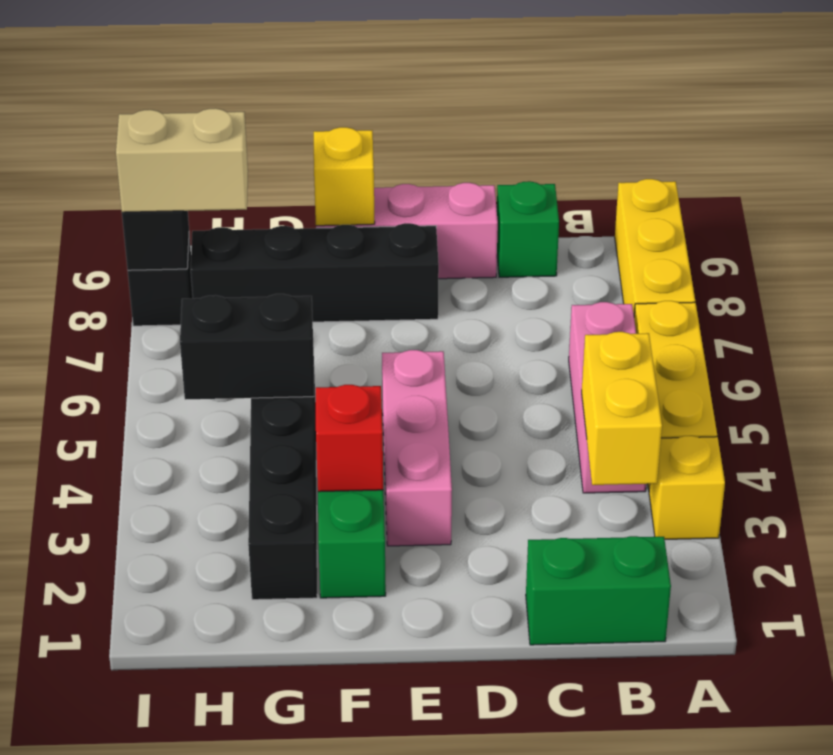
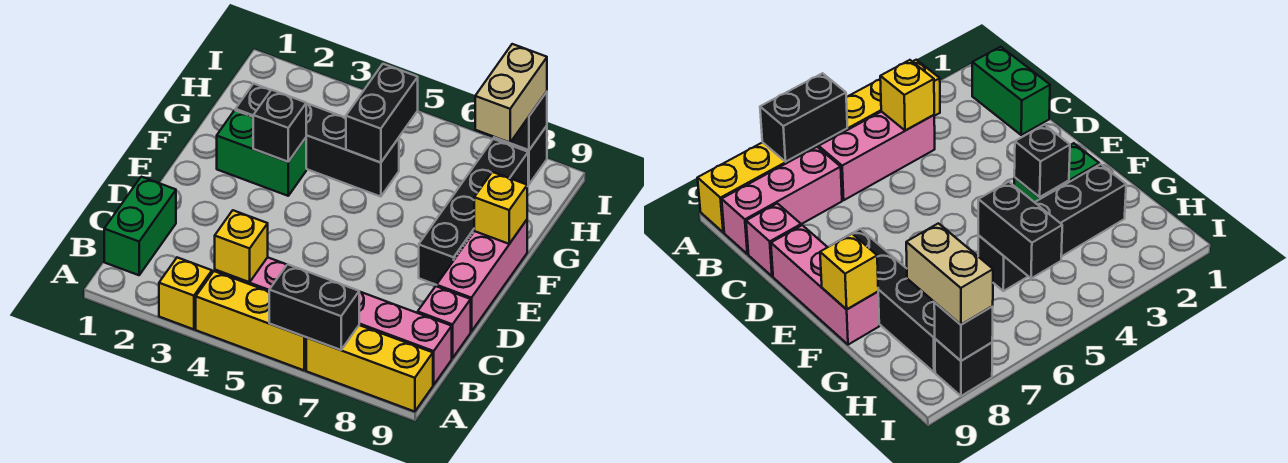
none -> black brick A6:A7 level 2
yellow brick B3:B4 level 2 -> yellow brick B4 level 2
green brick C9 level 1 -> pink brick C9 level 1
pink brick E3:E5 level 1 -> pink brick B7:B9 level 1
red brick F3 level 2 -> black brick F3 level 2

